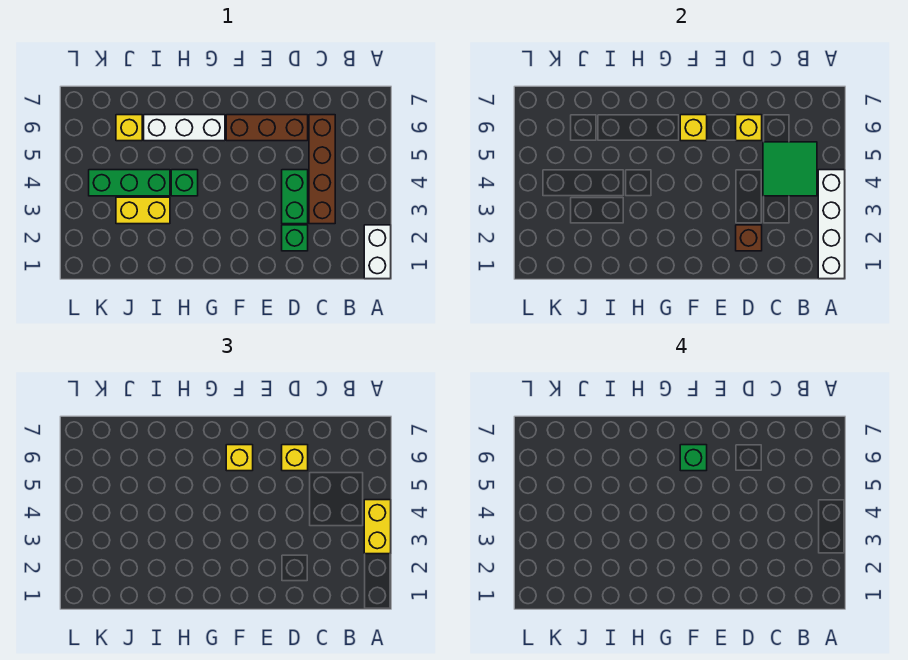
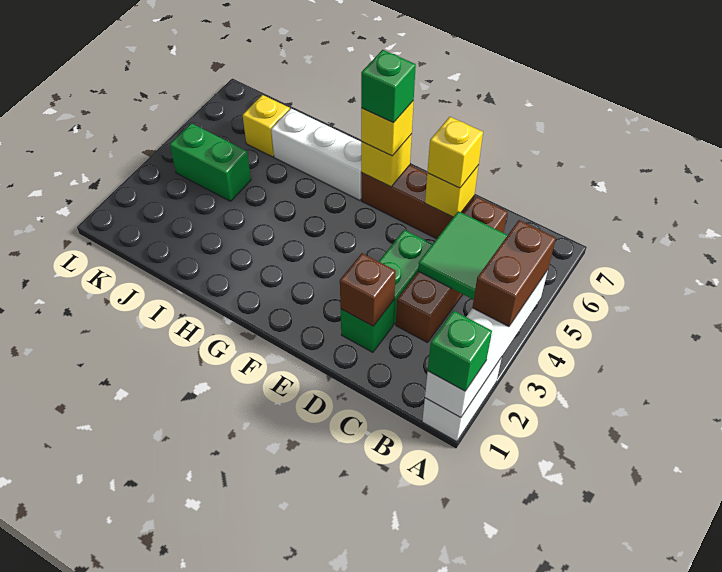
yellow brick A3:A4 level 3 -> brown brick A3:A4 level 3
green brick H4 level 1 -> green brick A1 level 3
yellow brick I3:J3 level 1 -> none
green brick I4:K4 level 1 -> green brick J4:K4 level 1

